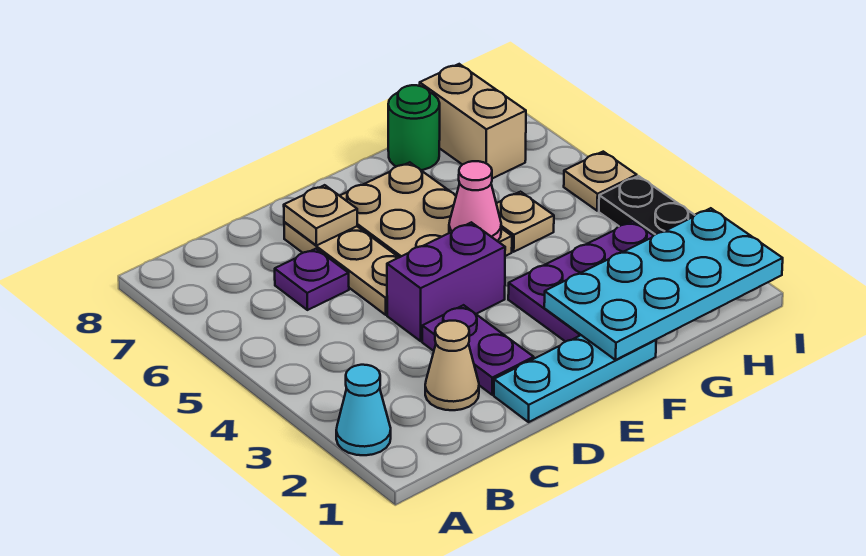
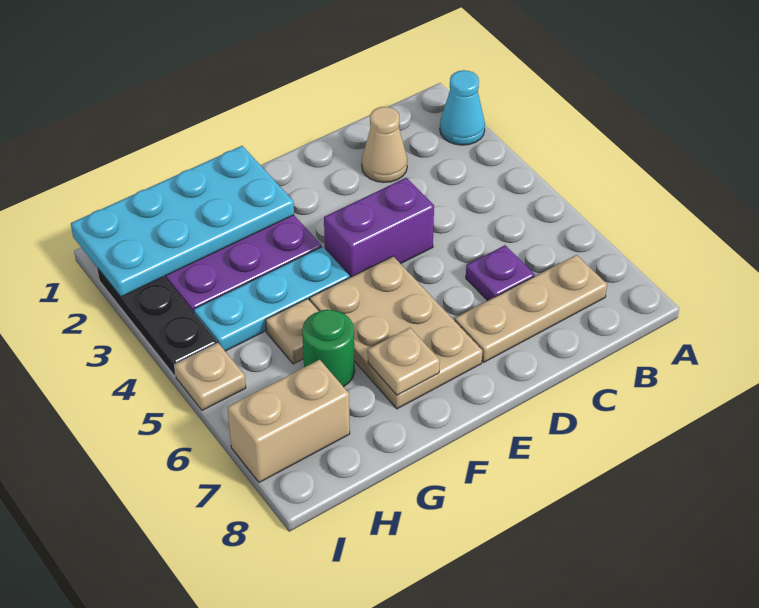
cyan plate D1:F1 level 1 -> cyan plate F4:H4 level 1
purple plate D2:D3 level 1 -> none
tan plate D5:D7 level 1 -> tan plate B7:D7 level 1
tan plate D7 level 2 -> tan plate F7 level 2
pink cone F5 level 2 -> none
green round brick G8 level 1 -> green round brick G6 level 1
tan brick H7:H8 level 1 -> tan brick H7:I7 level 1

